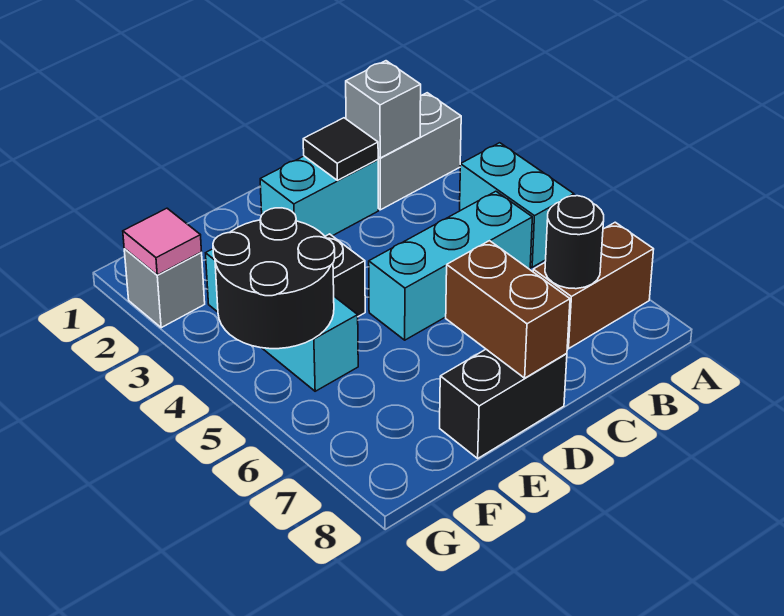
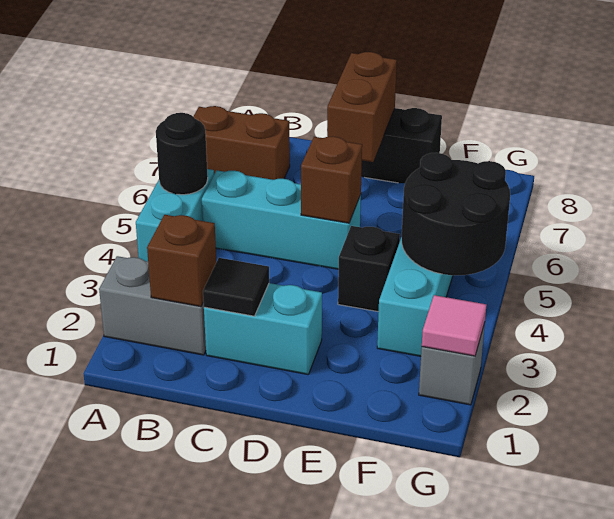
grey brick B2 level 2 -> brown brick B2 level 2
black round brick B7 level 2 -> black round brick A5 level 2
none -> brown brick D5 level 2

